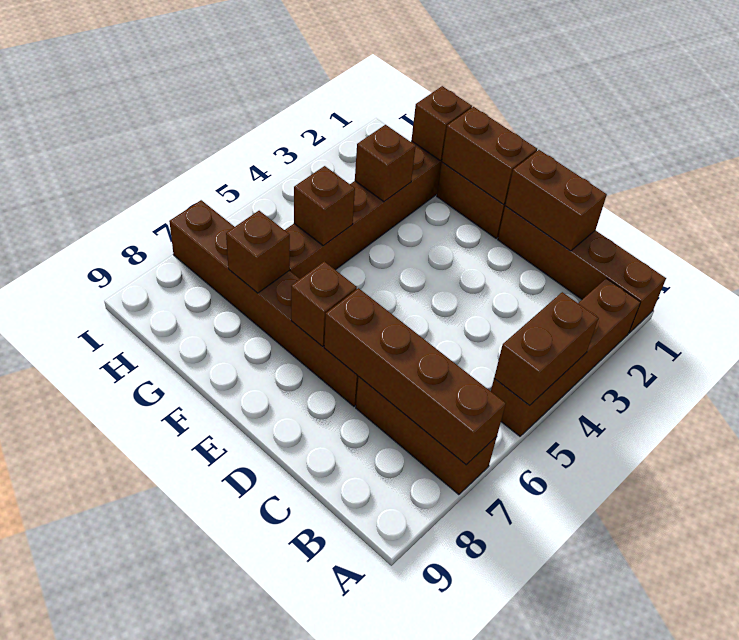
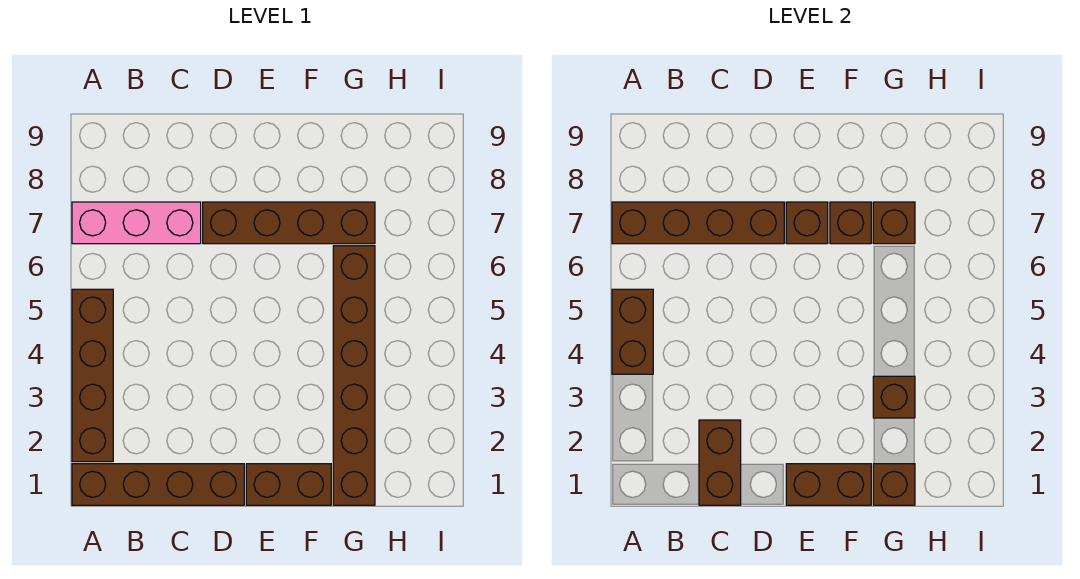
brown brick A7:C7 level 1 -> pink brick A7:C7 level 1
brown brick C1:D1 level 2 -> brown brick C1:C2 level 2
brown brick D7:I7 level 1 -> brown brick D7:G7 level 1
brown brick G5 level 2 -> brown brick F7 level 2

